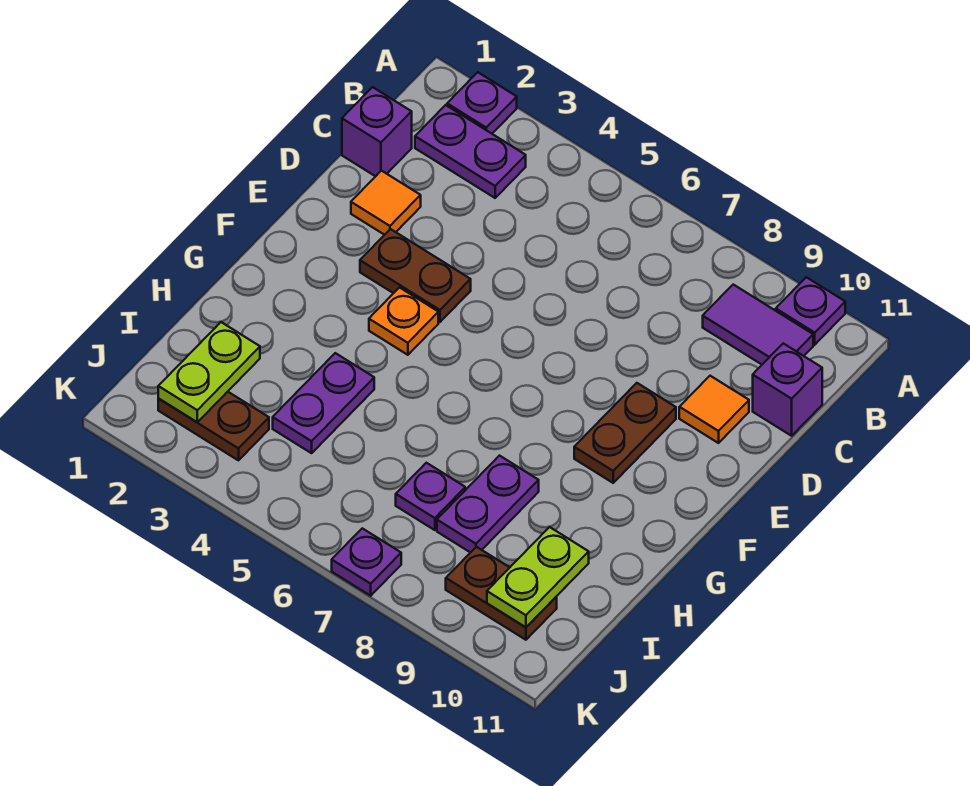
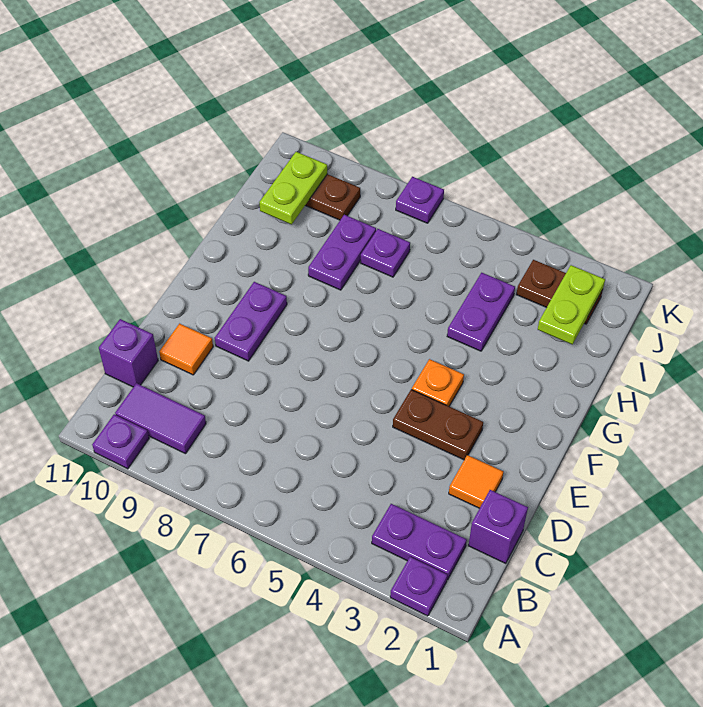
brown plate E9:F9 level 1 -> purple plate E9:F9 level 1

